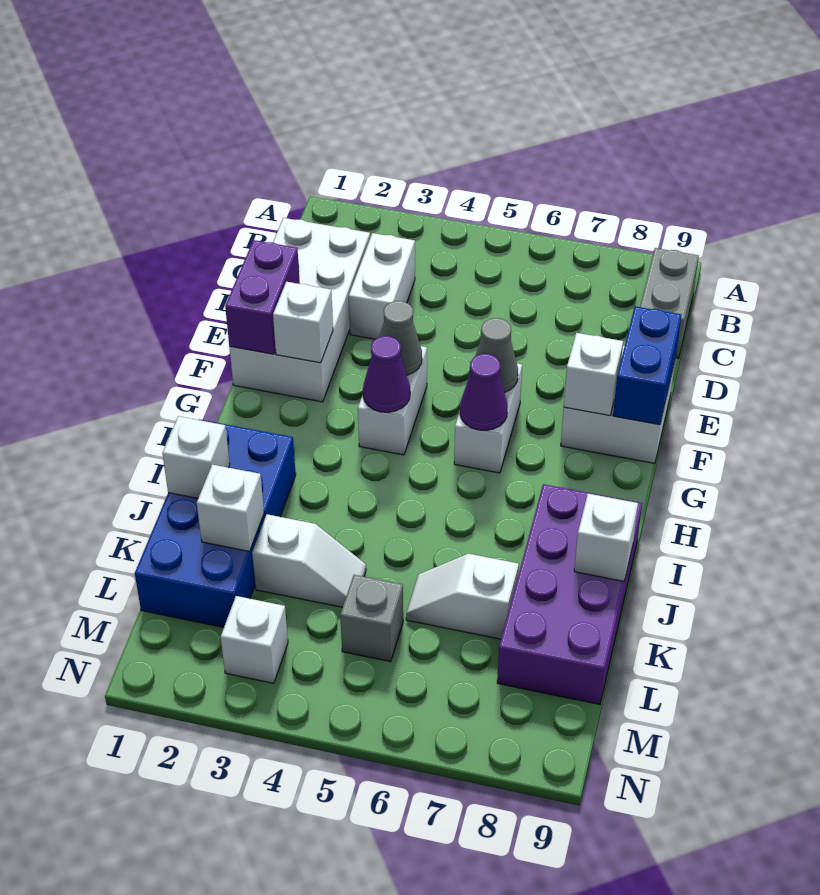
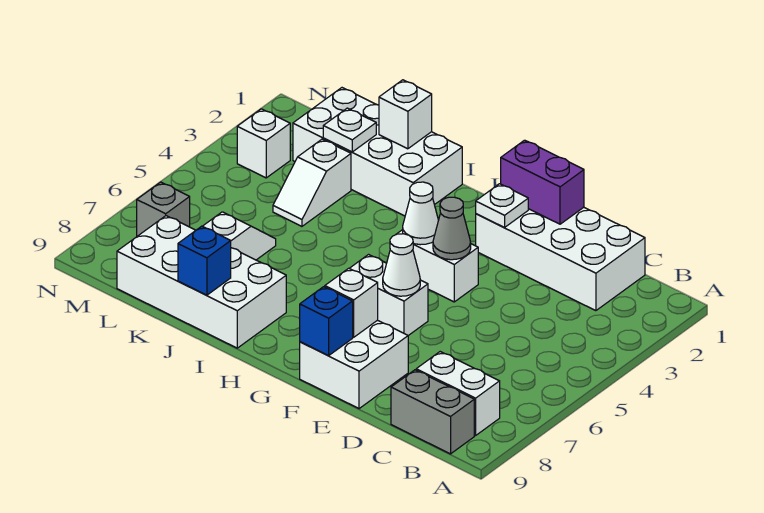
white brick C3:D3 level 1 -> white brick B8:C8 level 1
blue brick E9:F9 level 2 -> blue brick F9 level 2
white brick F2 level 2 -> white plate F2 level 2
grey cone F6 level 2 -> white cone F6 level 2
purple cone G4 level 2 -> white cone G4 level 2
purple cone G6 level 2 -> none
blue brick I1:L2 level 1 -> white brick I1:L2 level 1
purple brick I8:L9 level 1 -> white brick I8:L9 level 1
white brick J9 level 2 -> blue brick J9 level 2
white brick K2 level 2 -> white plate K2 level 2
grey brick L5 level 1 -> grey brick M7 level 1

